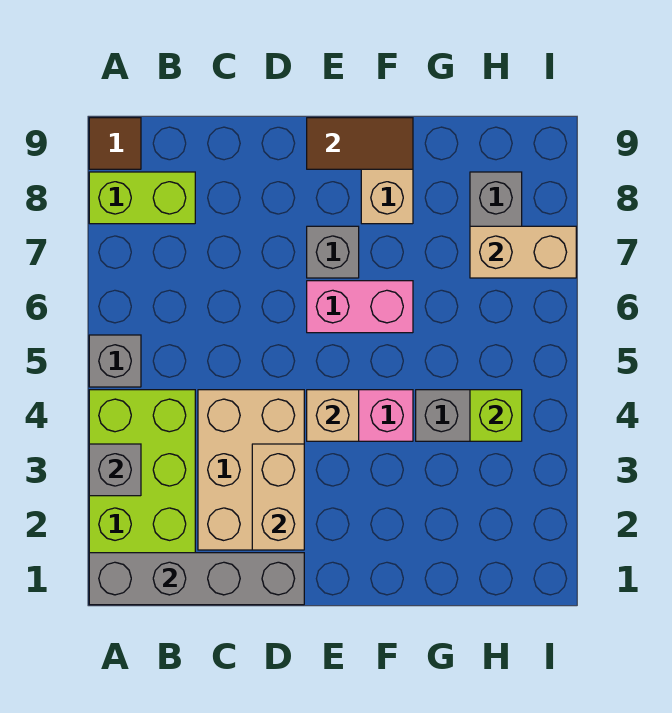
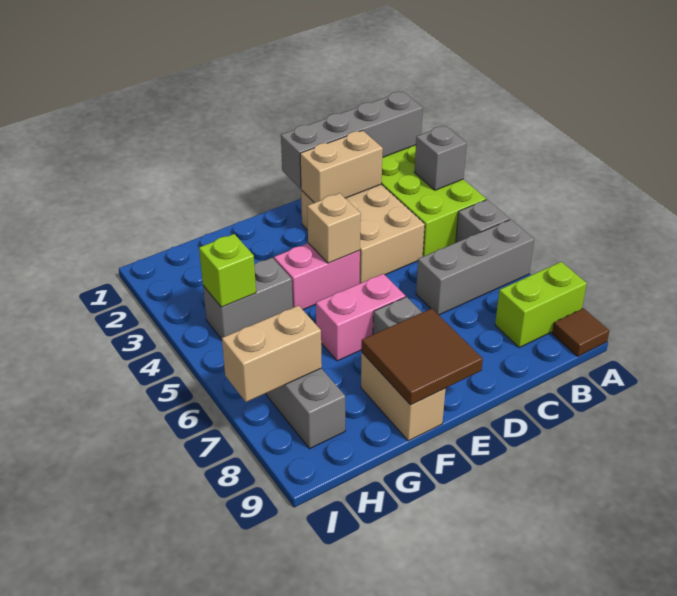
none -> grey brick A6:C6 level 1
tan brick D2:D3 level 2 -> tan brick C2:D2 level 2
brown tile E9:F9 level 2 -> brown tile E8:F9 level 2

